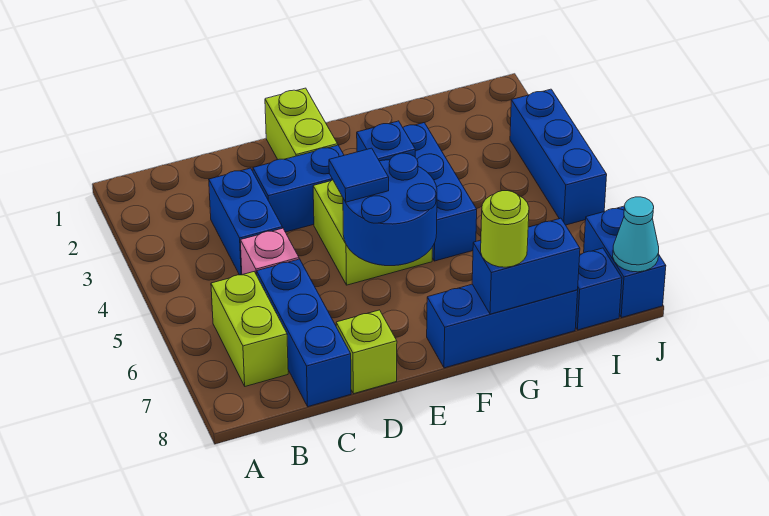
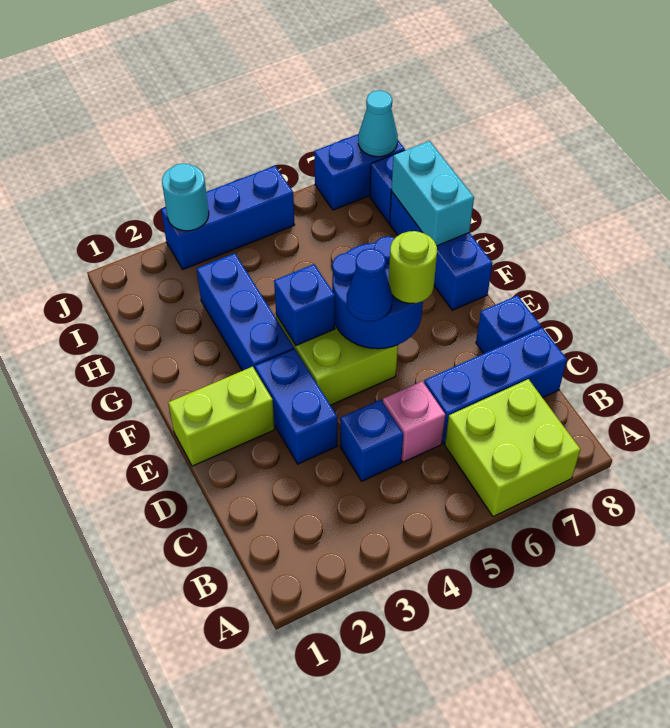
lime brick B6:B7 level 1 -> lime brick A6:B7 level 1
blue brick C3:C4 level 1 -> blue brick C4 level 1
lime brick D8 level 1 -> blue brick D8 level 1
blue tile E5 level 3 -> blue cone E5 level 3
blue brick G3:G5 level 1 -> blue brick F3:H3 level 1
blue brick G8:H8 level 2 -> cyan brick G8:H8 level 2
lime round brick G8 level 3 -> lime round brick E6 level 3
none -> cyan round brick J3 level 2

